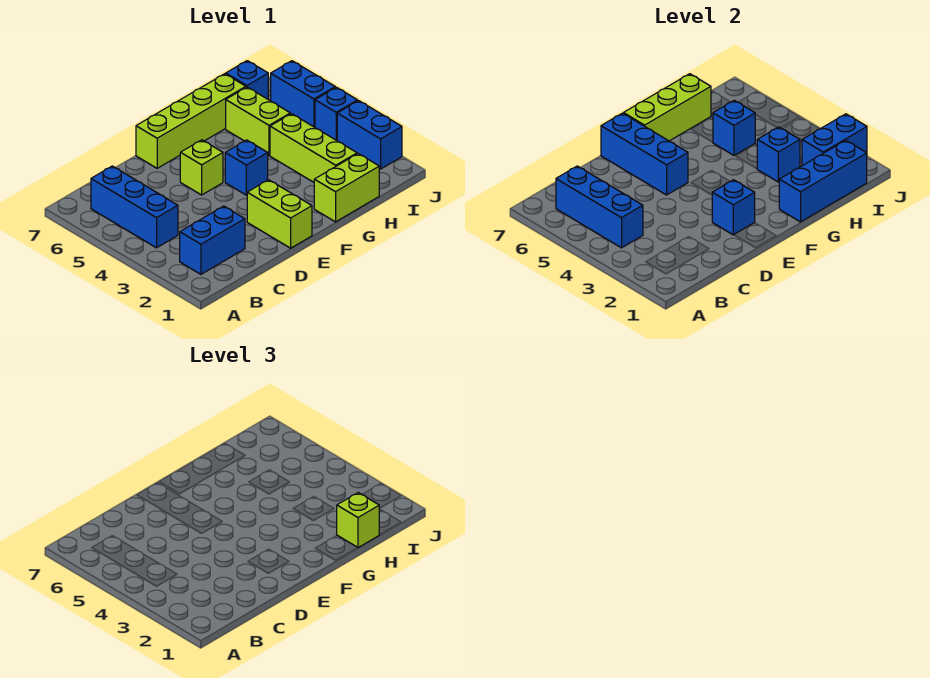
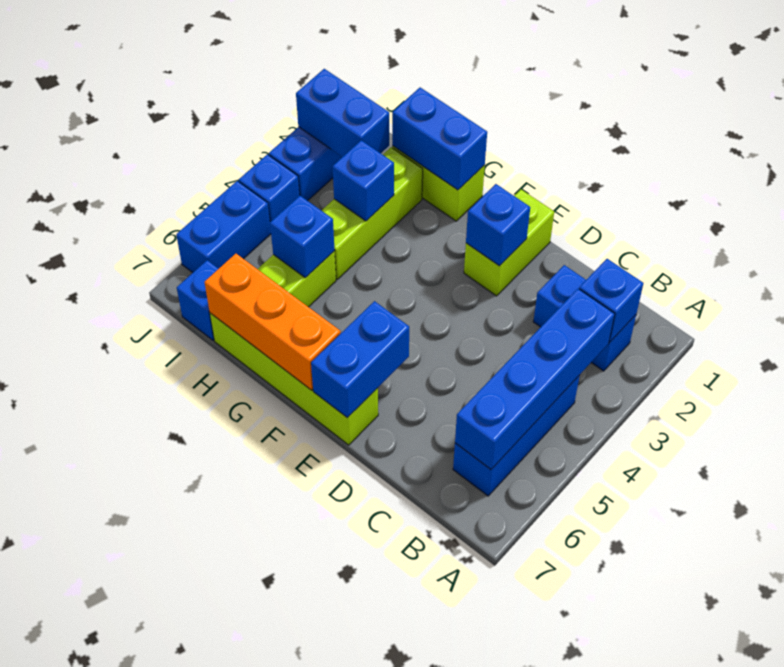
blue brick B4:B6 level 2 -> blue brick B3:B6 level 2
lime brick E5 level 1 -> none
blue brick E5:E7 level 2 -> blue brick E6:E7 level 2
blue brick F4 level 1 -> blue brick B2 level 2
lime brick F7:H7 level 2 -> orange brick F7:H7 level 2
blue brick G1:I1 level 2 -> blue brick G1:H1 level 2
lime brick H1 level 3 -> none

